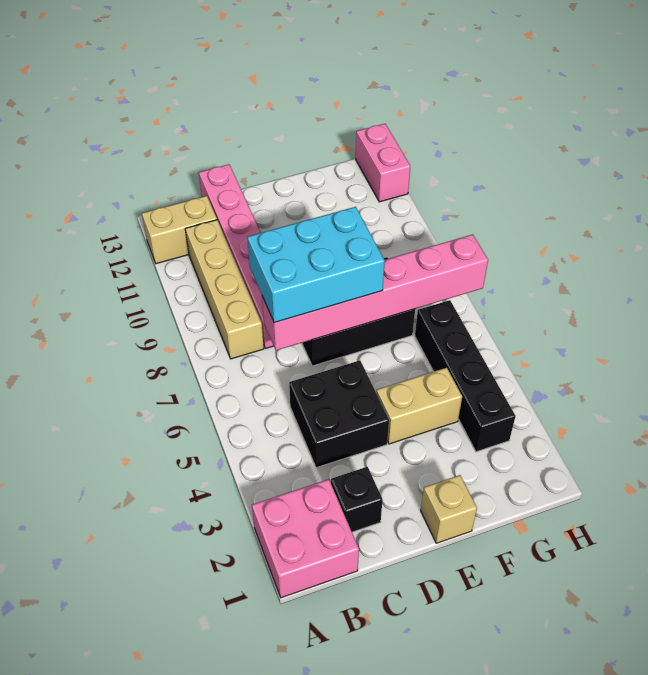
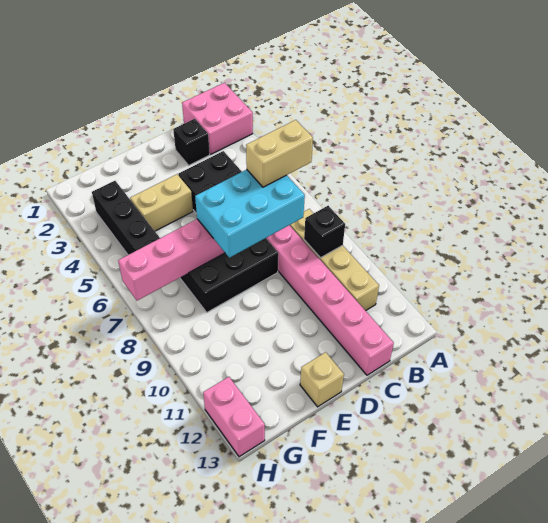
tan brick A12:B12 level 1 -> tan brick B7:C7 level 4
none -> black brick B9 level 2
tan brick E1 level 1 -> tan brick E13 level 1

